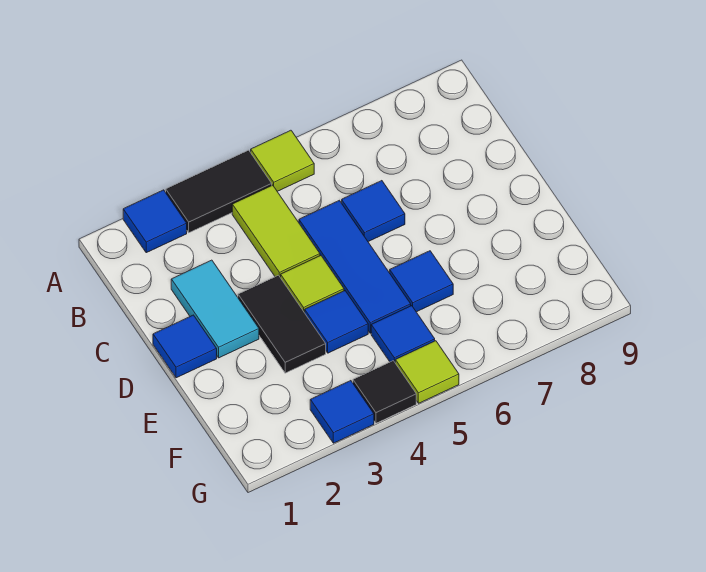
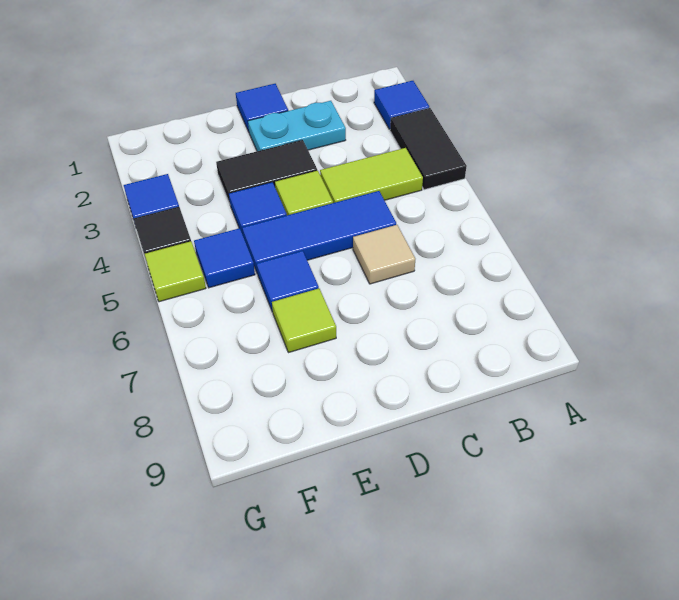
lime tile A5 level 1 -> lime tile E7 level 1
cyan tile C2:D2 level 1 -> cyan plate C2:D2 level 1
blue tile C6 level 1 -> tan tile C6 level 1

